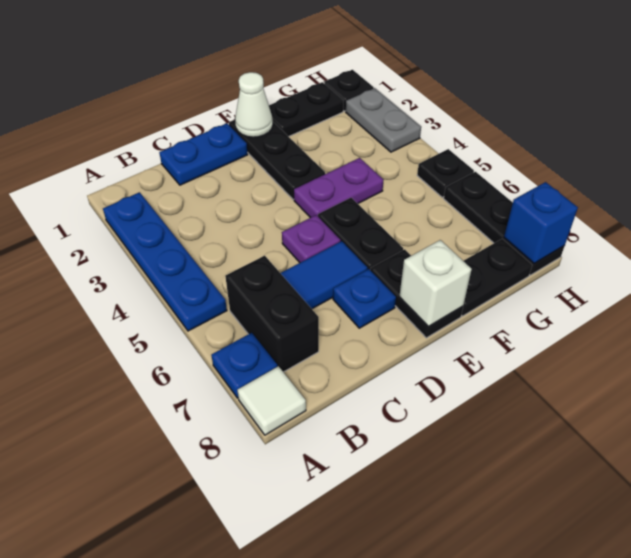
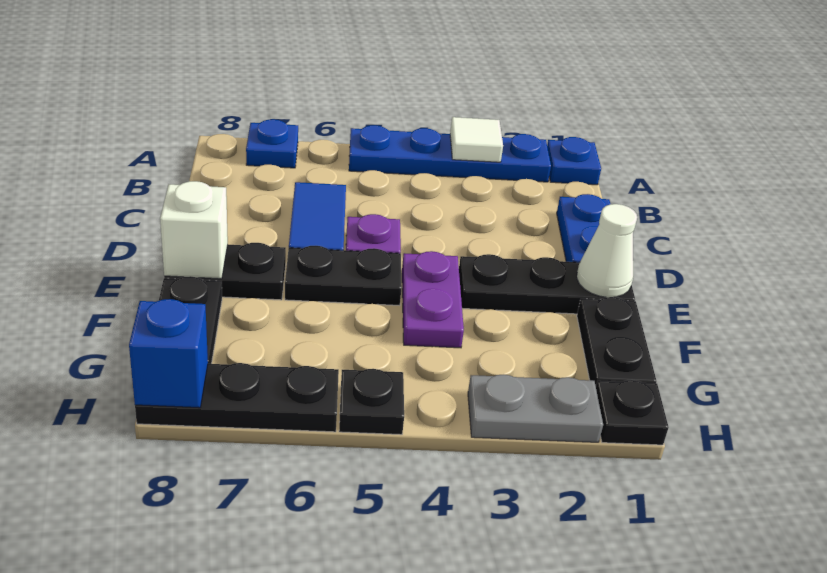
white tile A8 level 1 -> white tile A3 level 2
black brick B6:B7 level 1 -> none
blue plate D7 level 1 -> blue plate A1 level 1

